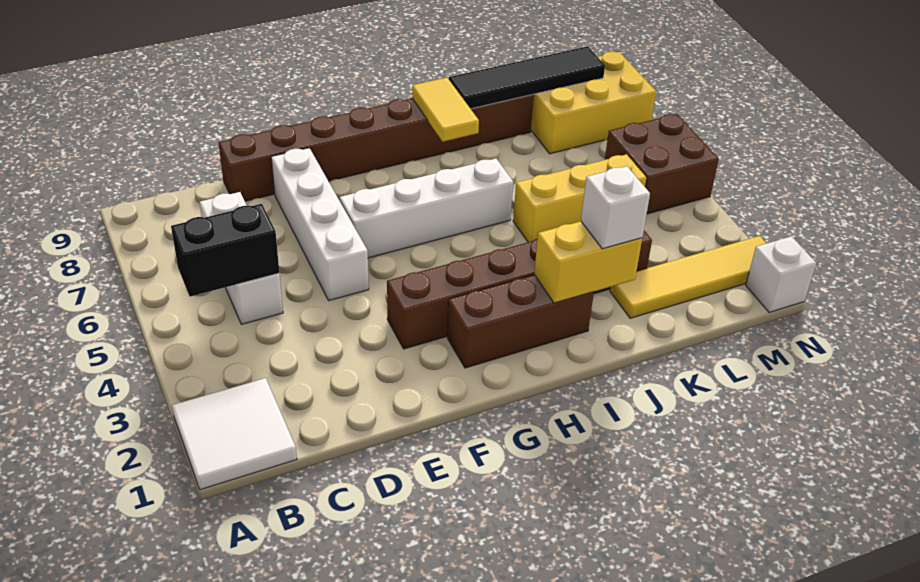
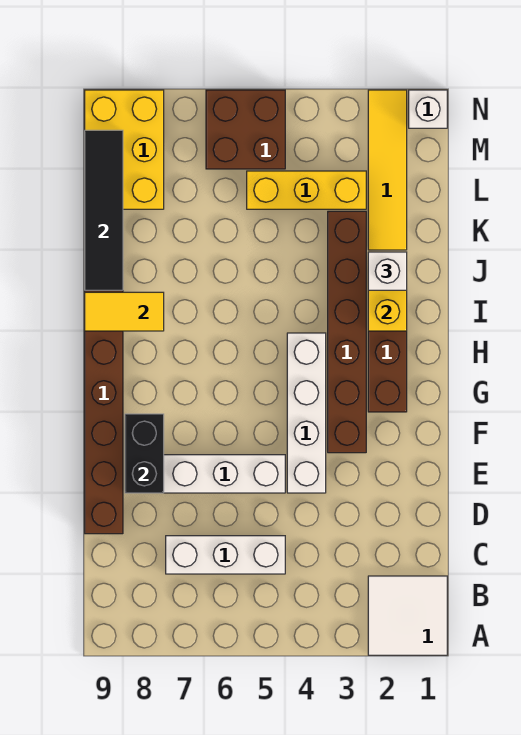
black brick B5:C5 level 2 -> black brick E8:F8 level 2
white brick F6:I6 level 1 -> white brick E4:H4 level 1
yellow brick J5:L5 level 1 -> yellow brick L3:L5 level 1

